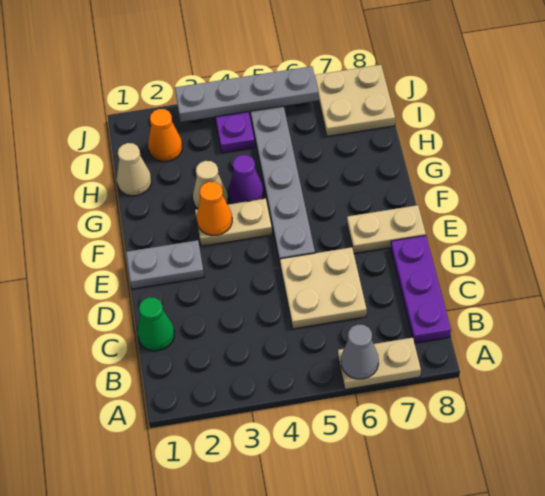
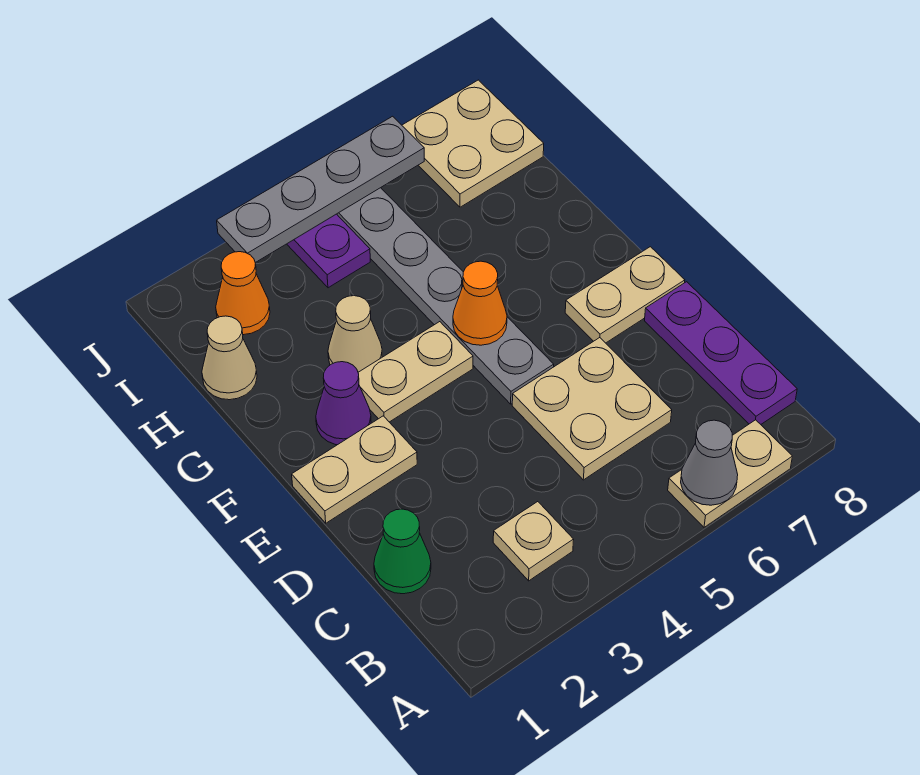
none -> tan plate B3 level 1
grey plate E1:E2 level 1 -> tan plate E1:E2 level 1
orange cone F3 level 2 -> orange cone F5 level 2
purple cone G4 level 1 -> purple cone F2 level 1

